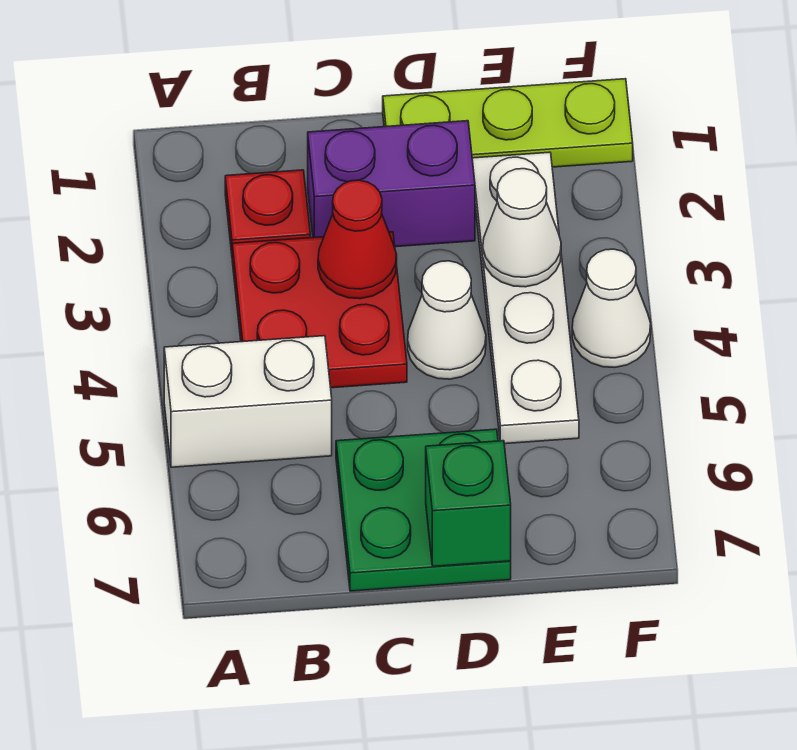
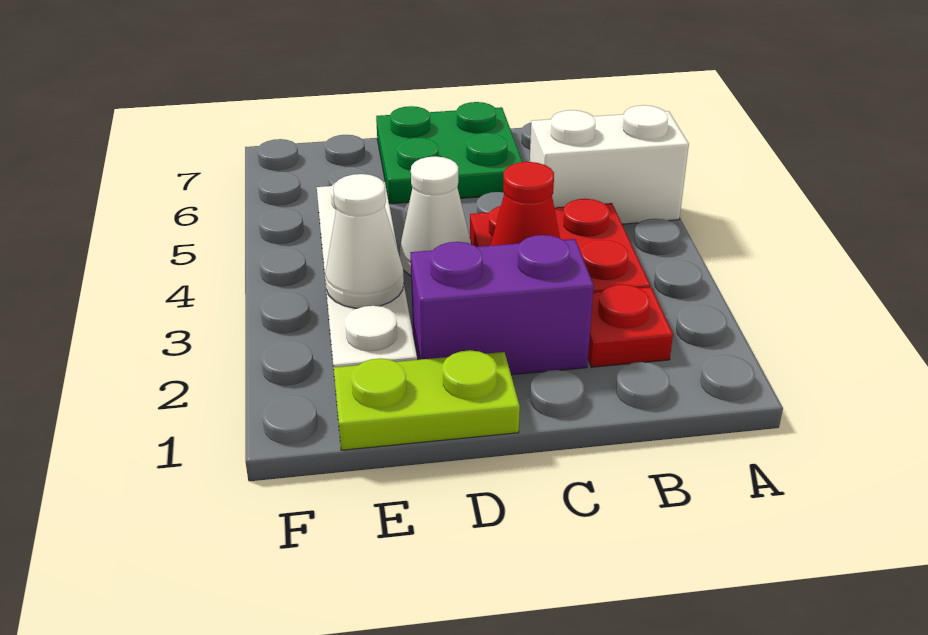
lime plate D1:F1 level 1 -> lime plate D1:E1 level 1
green brick D7 level 2 -> none
white cone F4 level 1 -> none

